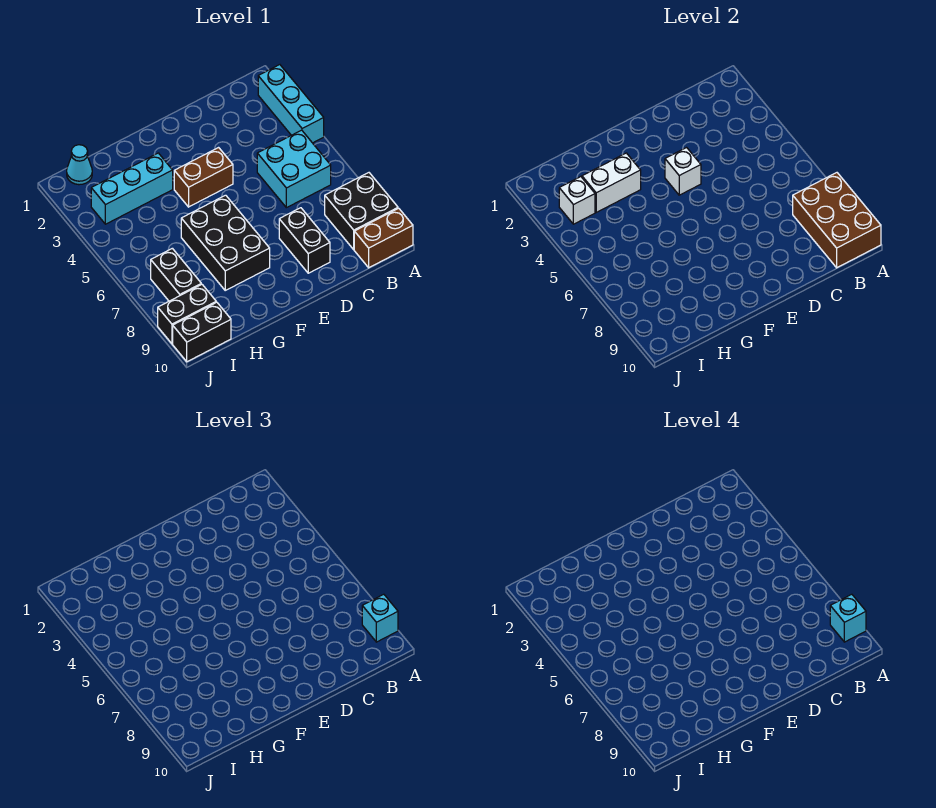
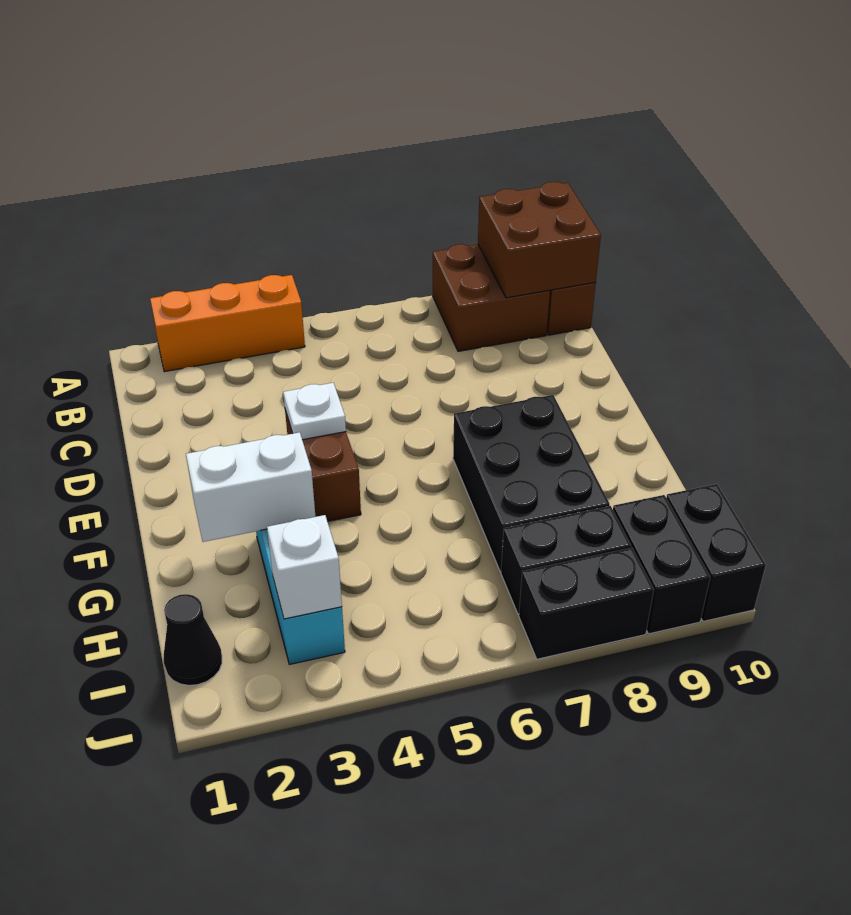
cyan brick A2:A4 level 1 -> orange brick A2:A4 level 1
black brick A8:B9 level 1 -> brown brick A8:B9 level 1
brown brick A8:B10 level 2 -> brown brick A9:B10 level 2
cyan brick A9 level 3 -> none
cyan brick A9 level 4 -> none
cyan brick B5:C6 level 1 -> none
black brick D8:D9 level 1 -> black brick J7:J8 level 1
white brick E4 level 2 -> white plate E4 level 2
black brick F6:G8 level 1 -> black brick F7:H8 level 1
white brick G3:H3 level 2 -> white brick G2:G3 level 2
cyan cone I1 level 1 -> black cone I1 level 1

